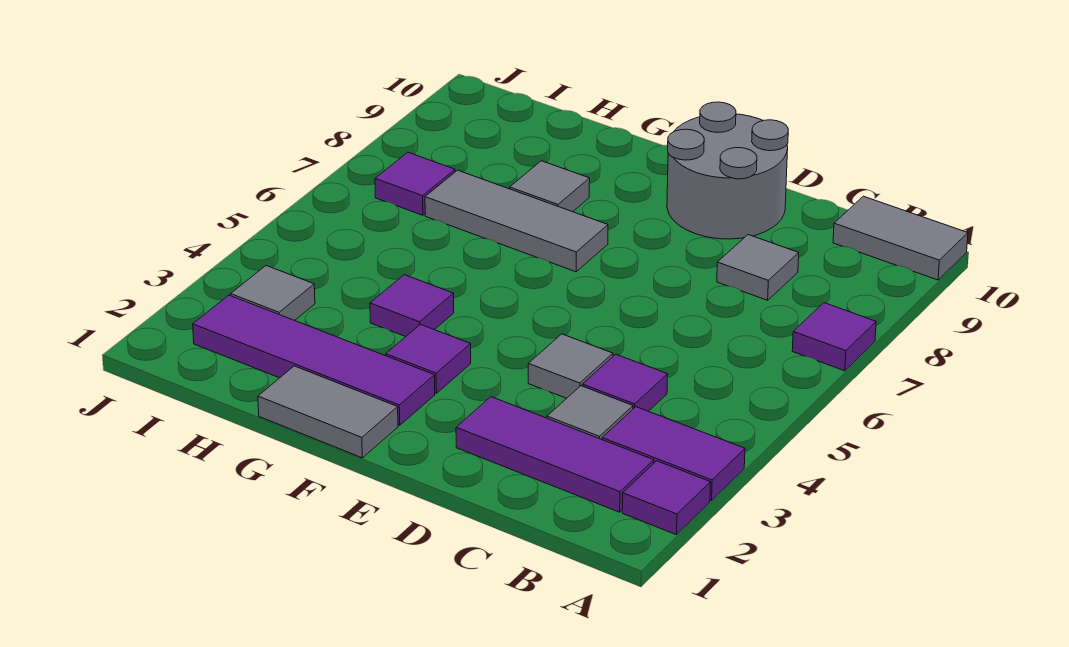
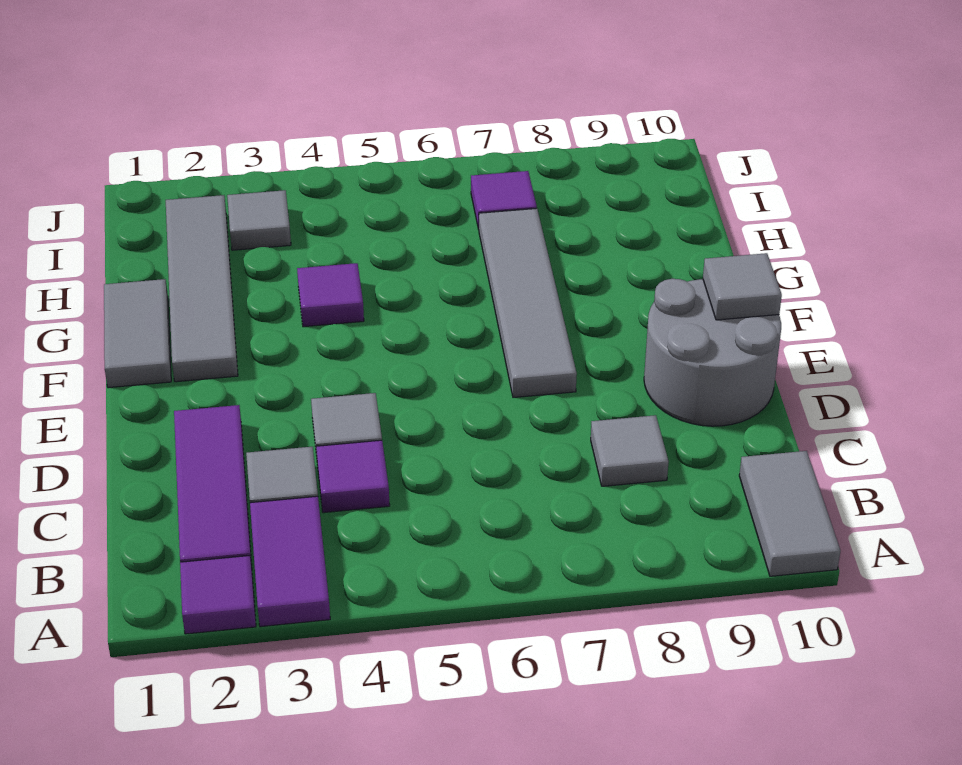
purple tile A7 level 1 -> none
purple tile F2:I2 level 1 -> grey tile F2:I2 level 1
purple tile F3 level 1 -> none
grey tile F7:H7 level 1 -> grey tile E7:H7 level 1
grey tile G8 level 1 -> grey tile E10 level 2

